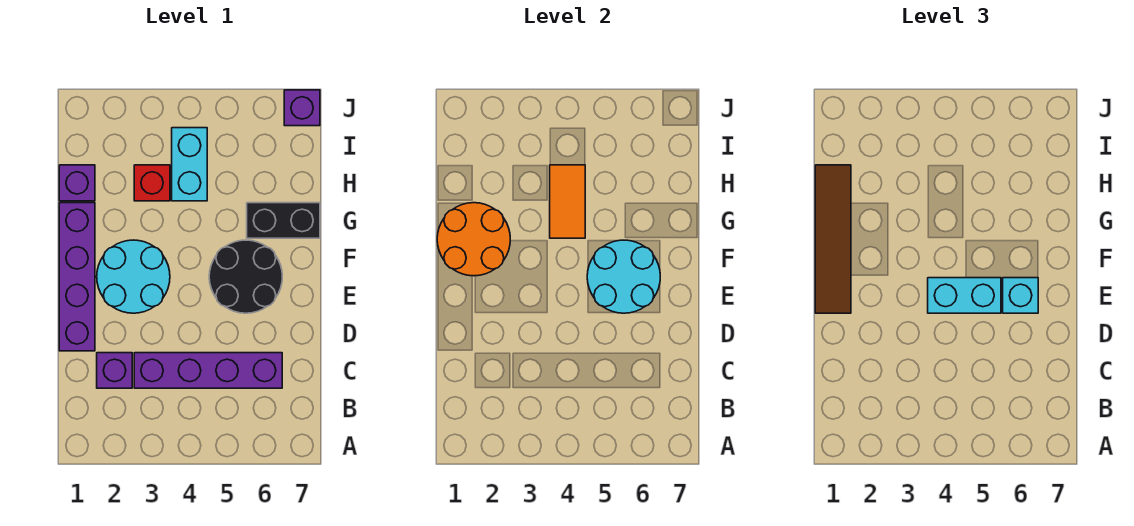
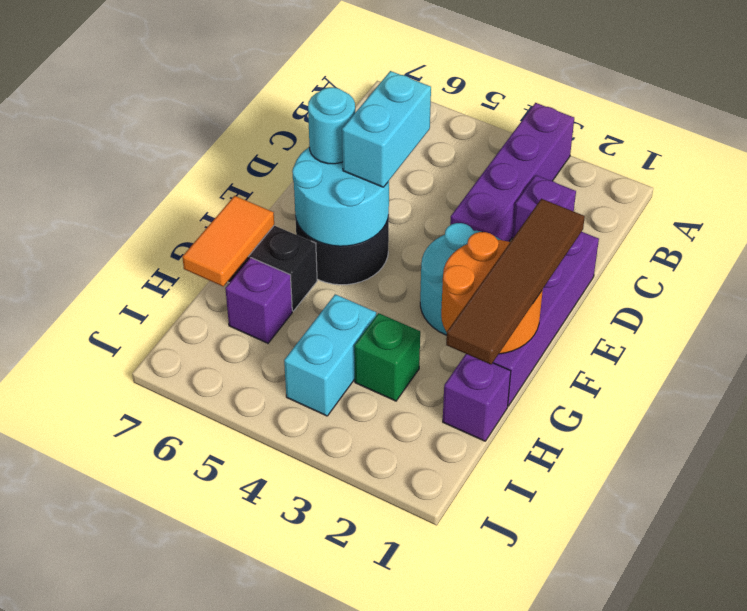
purple brick C3:C6 level 1 -> purple brick A3:D3 level 1
cyan brick E4:E5 level 3 -> cyan brick D5:E5 level 3
cyan brick E6 level 3 -> cyan round brick E6 level 3
orange tile G4:H4 level 2 -> orange tile G7:H7 level 2
red brick H3 level 1 -> green brick H3 level 1
purple brick J7 level 1 -> purple brick H6 level 1

